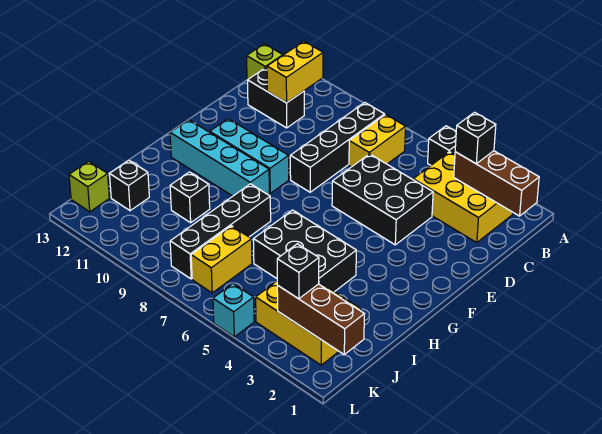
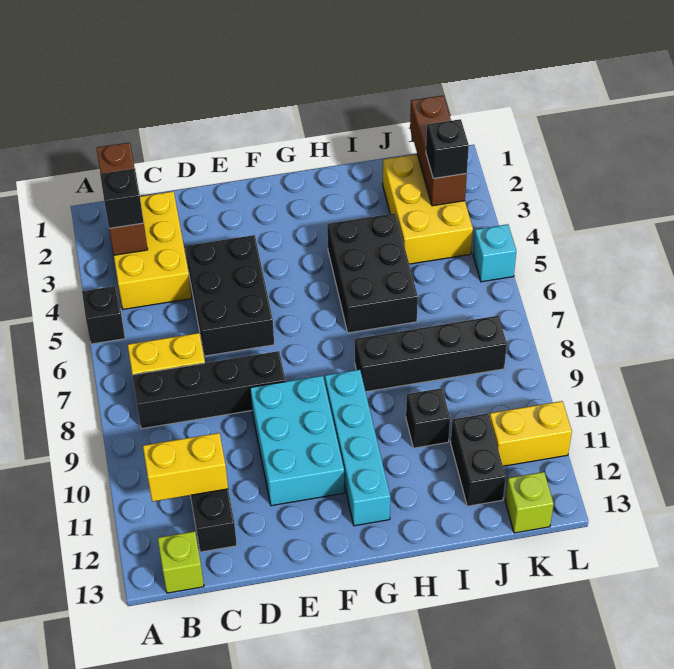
cyan brick F9:F11 level 1 -> cyan brick E9:F11 level 1
yellow brick J7:K7 level 1 -> yellow brick K11:L11 level 1
black brick J12 level 1 -> black brick J11:J12 level 1

